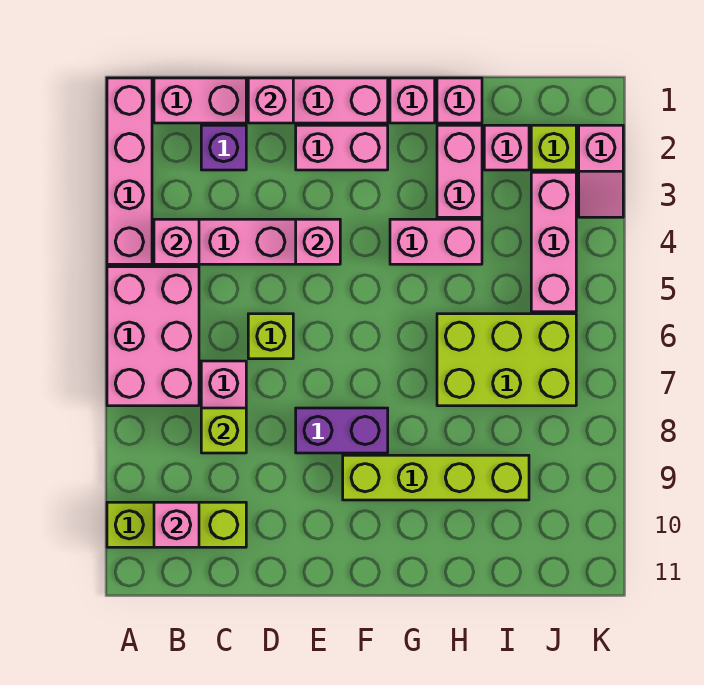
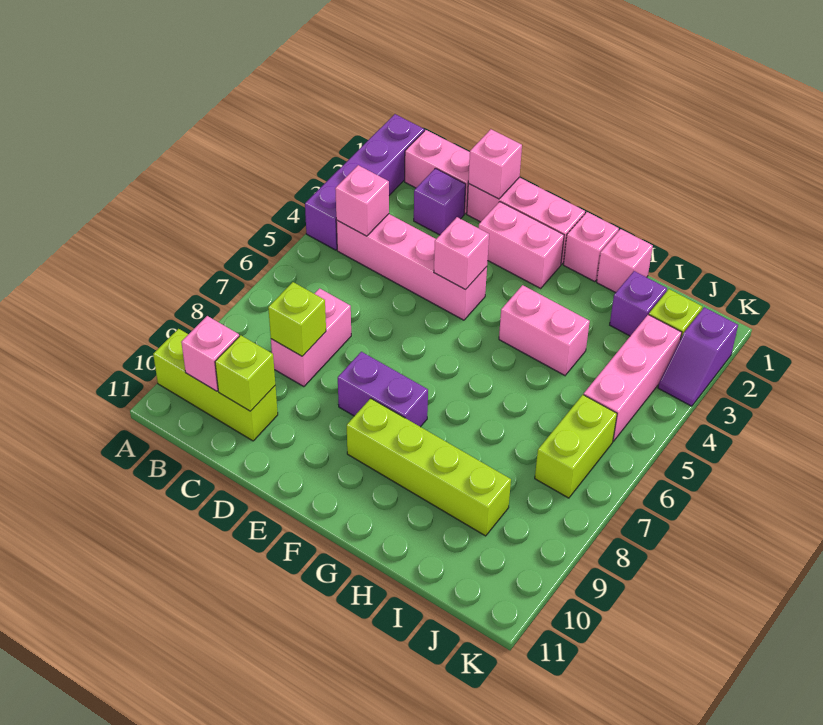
pink brick A1:A4 level 1 -> purple brick A1:A4 level 1
pink brick A5:B7 level 1 -> none
lime brick D6 level 1 -> lime brick C10 level 2
pink brick H2:H3 level 1 -> none
lime brick H6:J7 level 1 -> lime brick J6:J7 level 1
pink brick I2 level 1 -> purple brick I2 level 1
pink slope K2:K3 level 1 top 2 -> purple slope K2:K3 level 1 top 2

